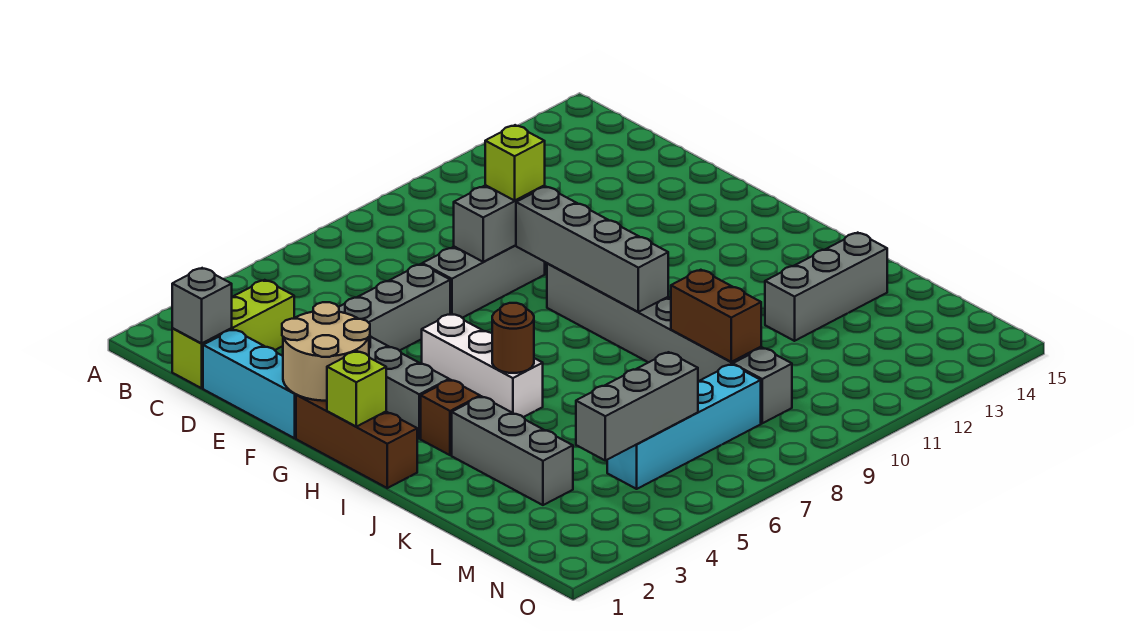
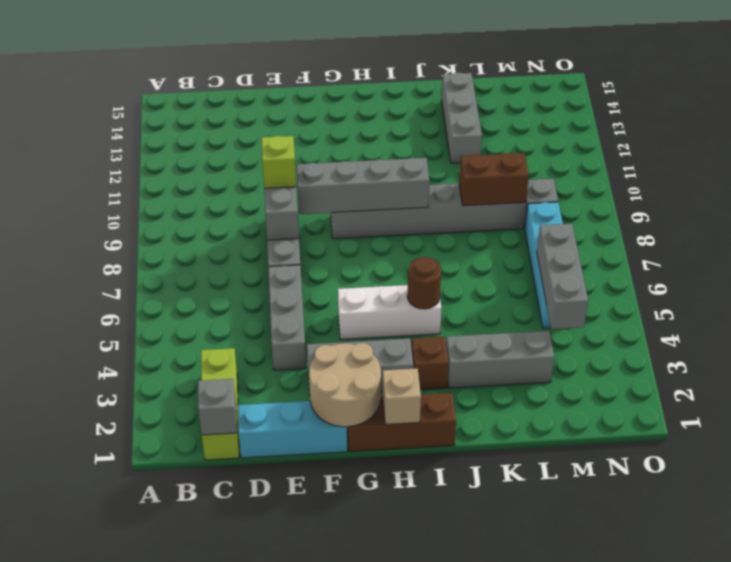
lime brick H1 level 2 -> tan brick H1 level 2

